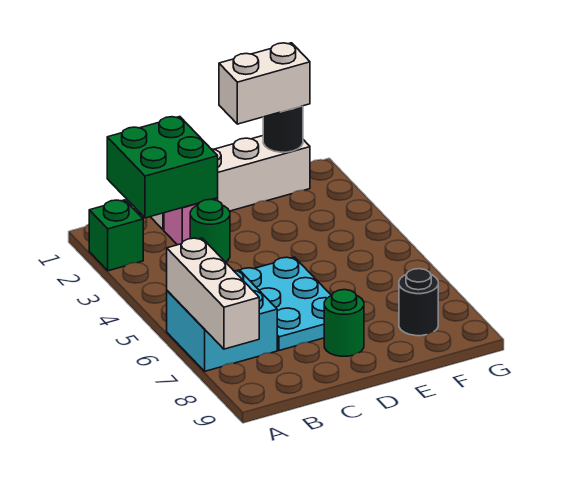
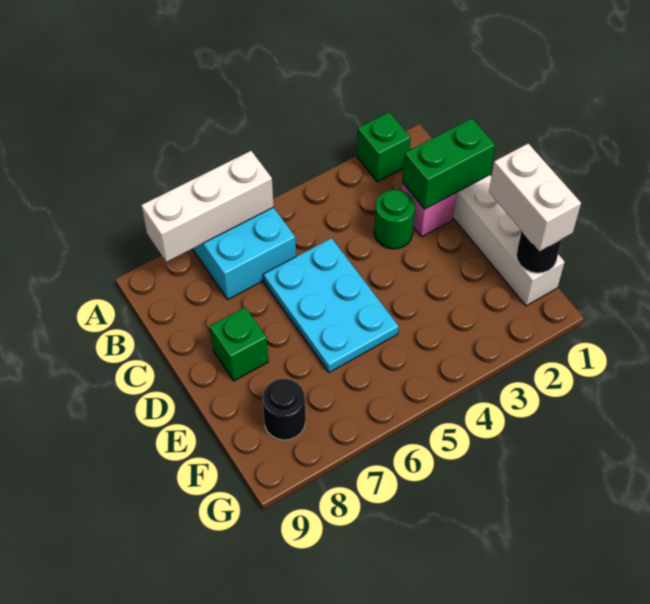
green brick B1:C2 level 2 -> green brick C1:C2 level 2
cyan plate C5:D7 level 1 -> cyan plate C5:E6 level 1
green round brick D8 level 1 -> green brick D8 level 1

